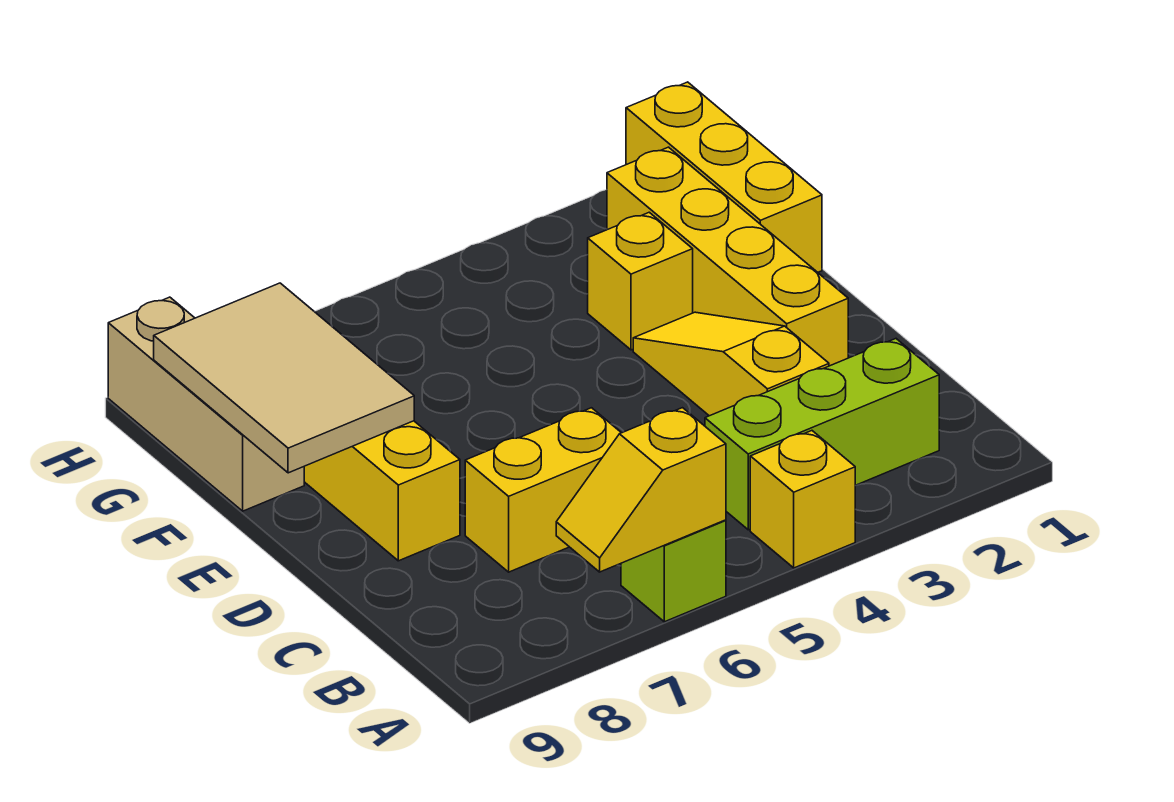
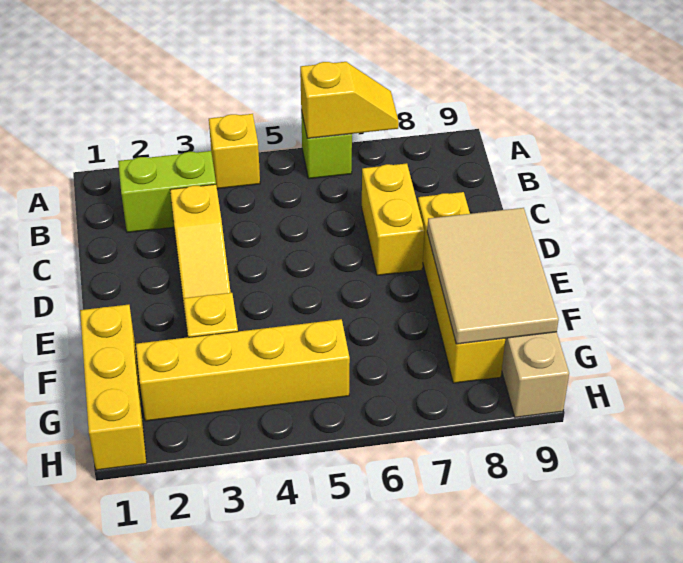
lime brick B2:B4 level 1 -> lime brick B2:B3 level 1
yellow brick C6:C7 level 1 -> yellow brick C7:D7 level 1
yellow brick D2:G2 level 1 -> yellow brick G2:G5 level 1

